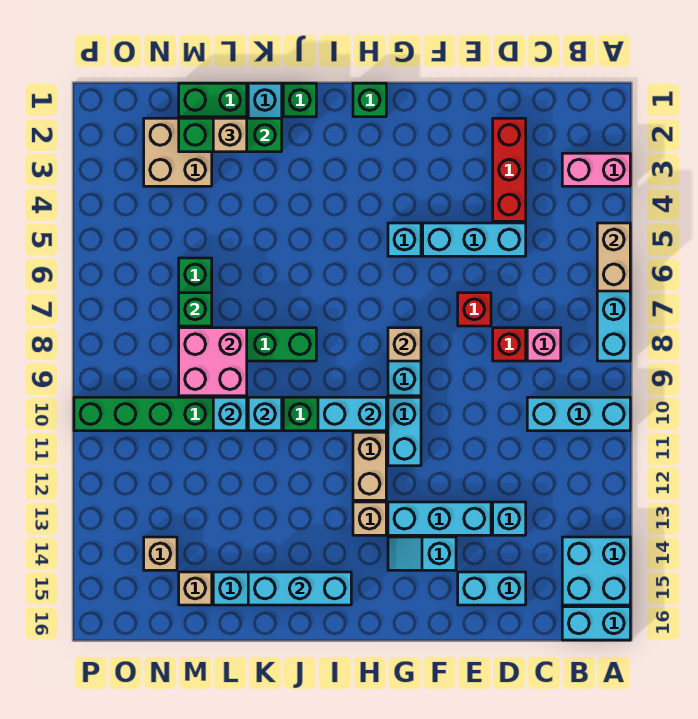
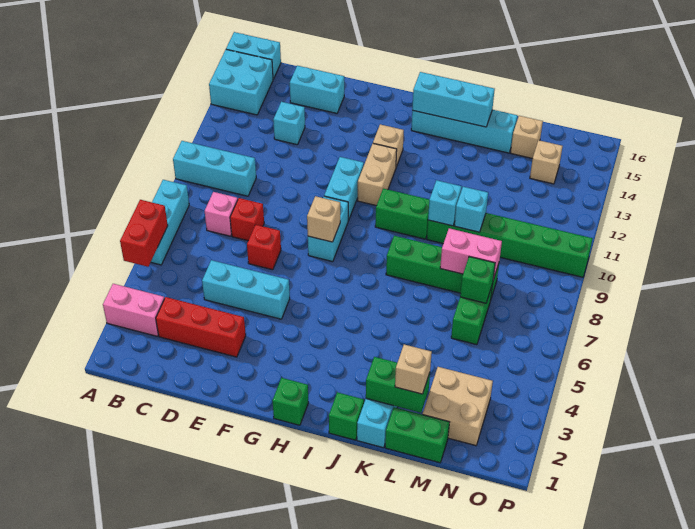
tan brick A5:A6 level 2 -> red brick A5:A6 level 2
red brick D2:D4 level 1 -> red brick C3:E3 level 1
cyan brick E13:G13 level 1 -> none
cyan slope F14:G14 level 1 top F -> none
cyan brick G5 level 1 -> none
cyan brick H10:I10 level 2 -> none
green brick K2:M2 level 2 -> green brick K2:L2 level 2
pink brick L8:M9 level 2 -> pink brick L8:M8 level 2

